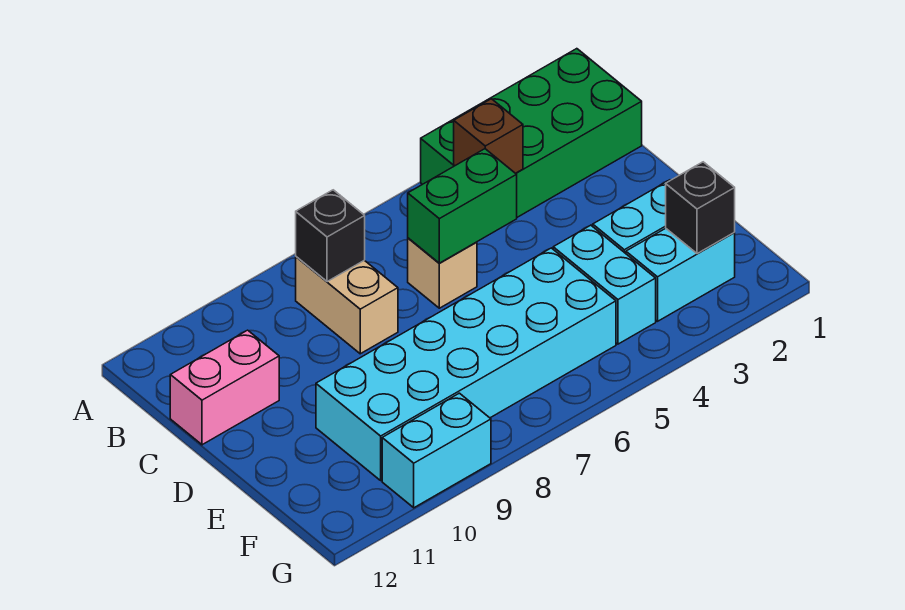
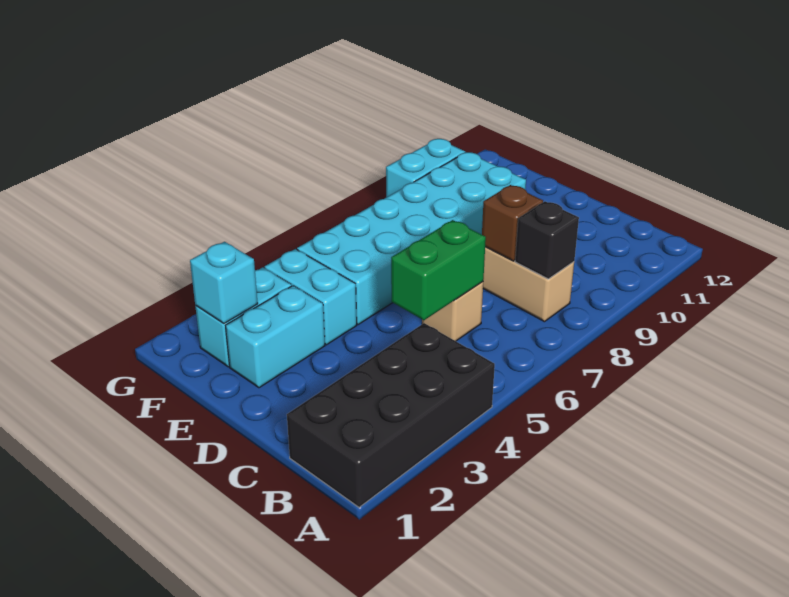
green brick A1:B4 level 1 -> black brick A1:B4 level 1
brown brick B4 level 2 -> brown brick C8 level 2
pink brick C11:C12 level 1 -> none
black brick F2 level 2 -> cyan brick F2 level 2

